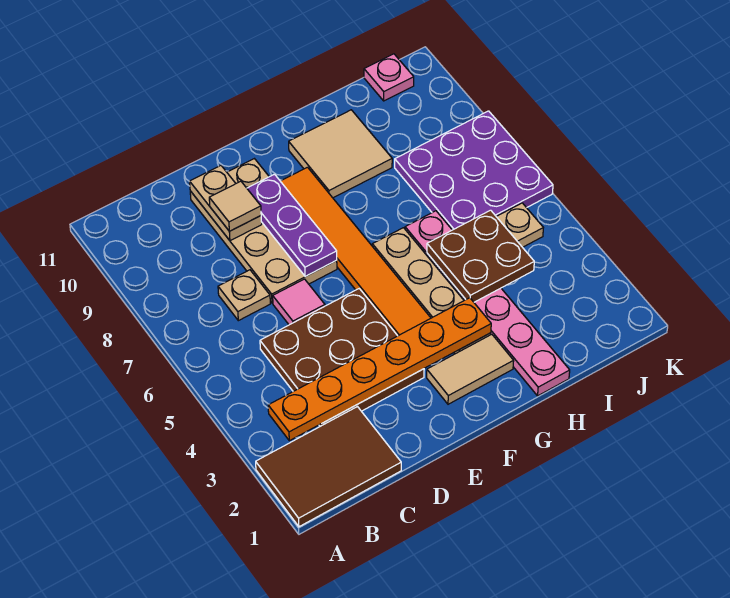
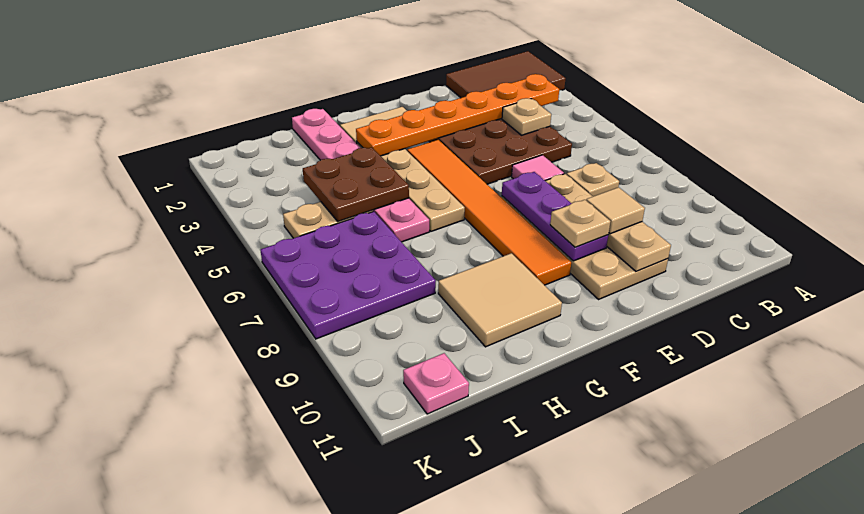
none -> tan plate C4 level 2
none -> tan plate E9 level 3

